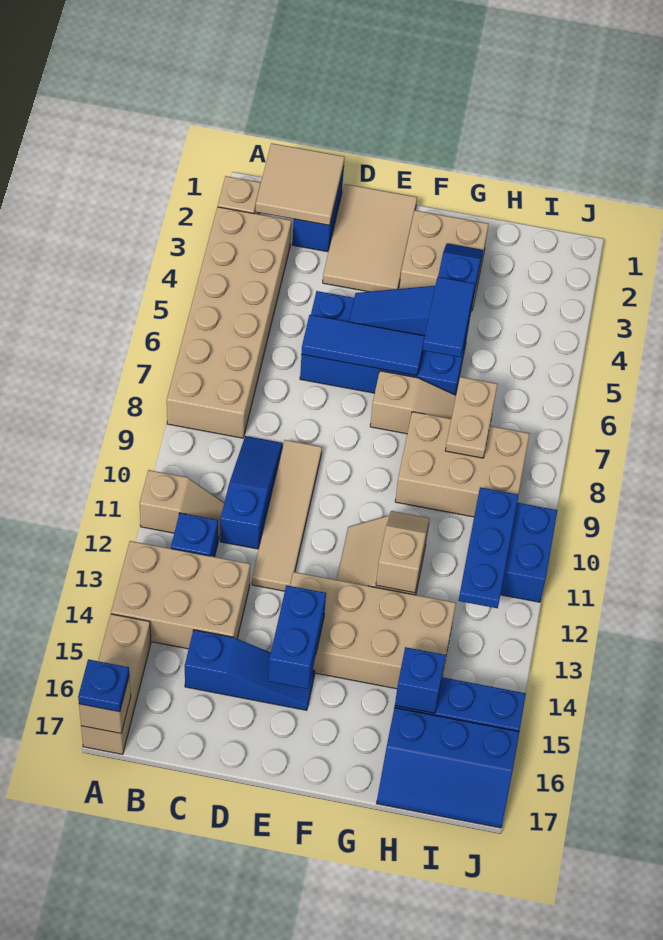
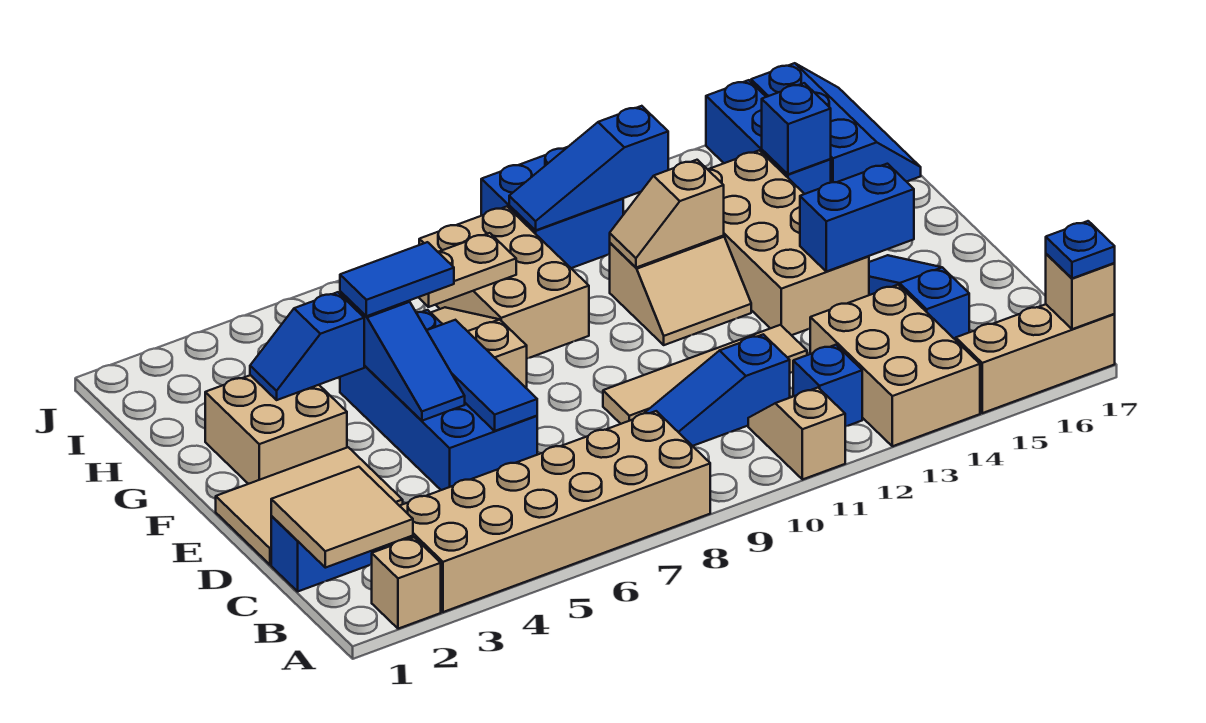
blue plate I10:I12 level 2 -> blue slope I10:I12 level 2 top 12

